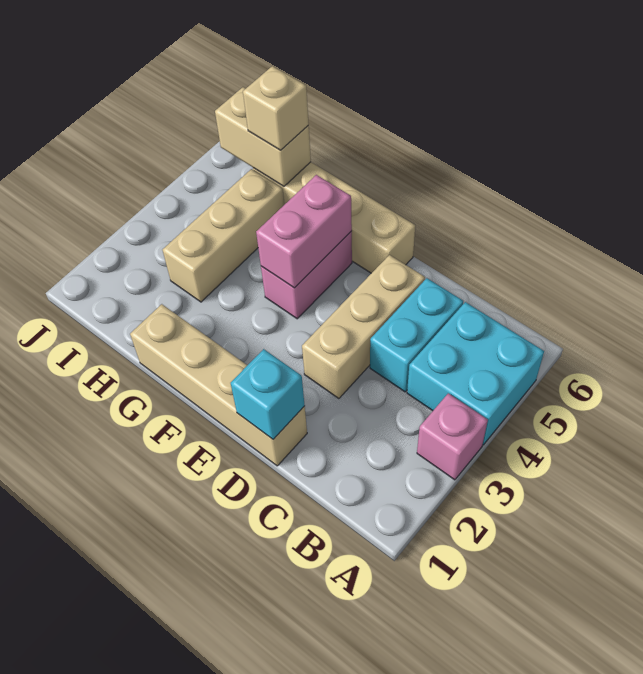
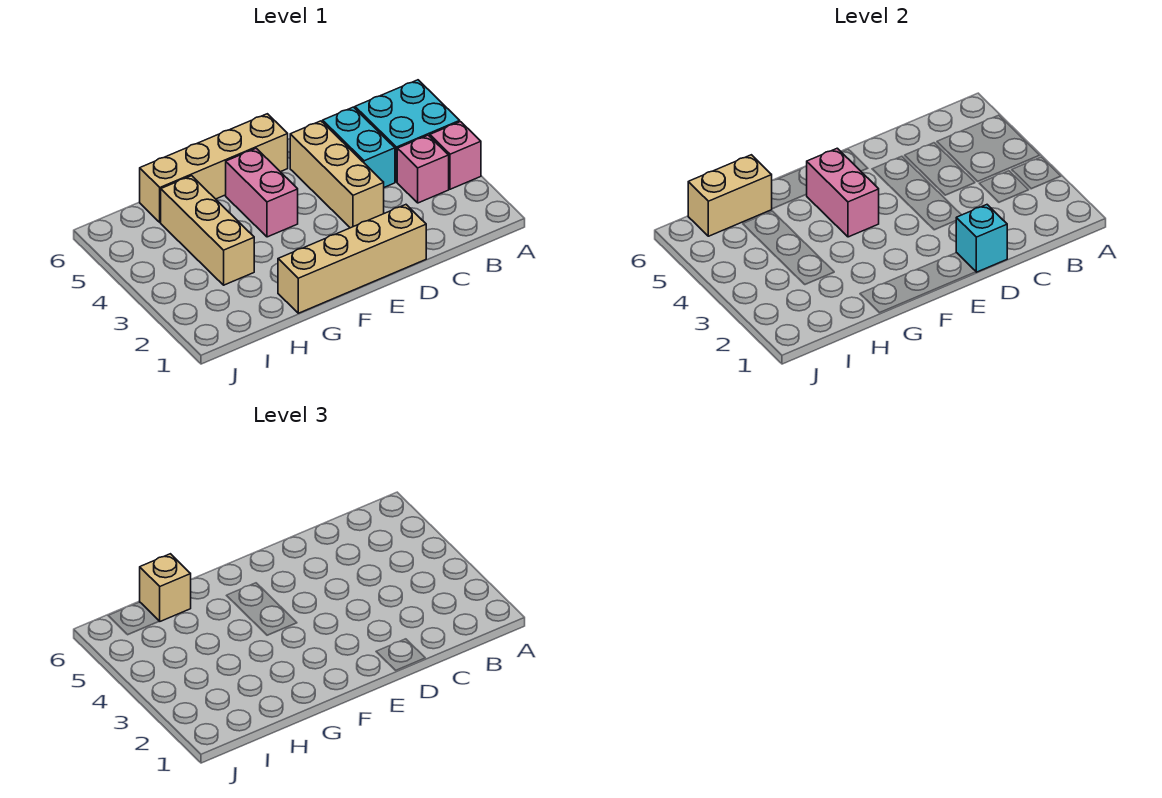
none -> pink brick B3 level 1

